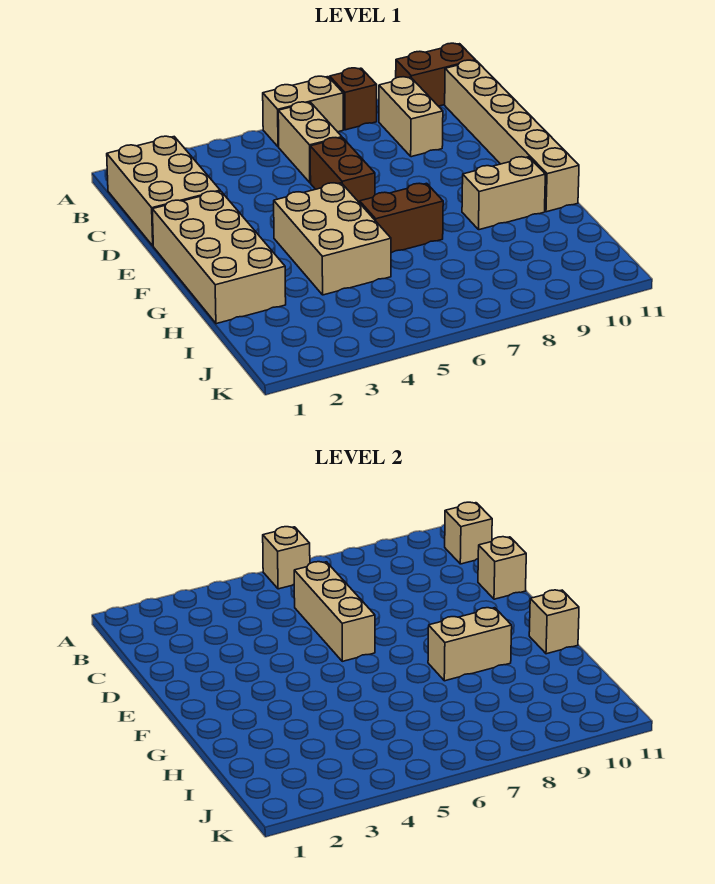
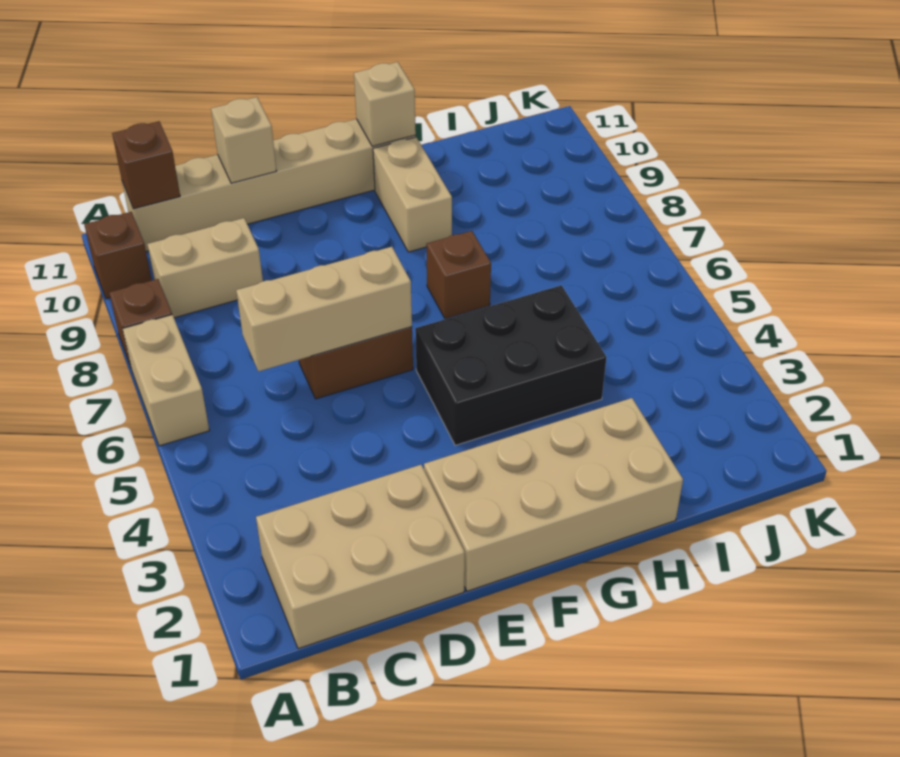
tan brick A6 level 2 -> none
brown brick A10:A11 level 1 -> brown brick A10 level 1
tan brick B6:C6 level 1 -> none
tan brick B11 level 2 -> brown brick B11 level 2
tan brick F4:H5 level 1 -> black brick F4:H5 level 1
brown brick G6:G7 level 1 -> brown brick G7 level 1
tan brick G8:G9 level 2 -> none

